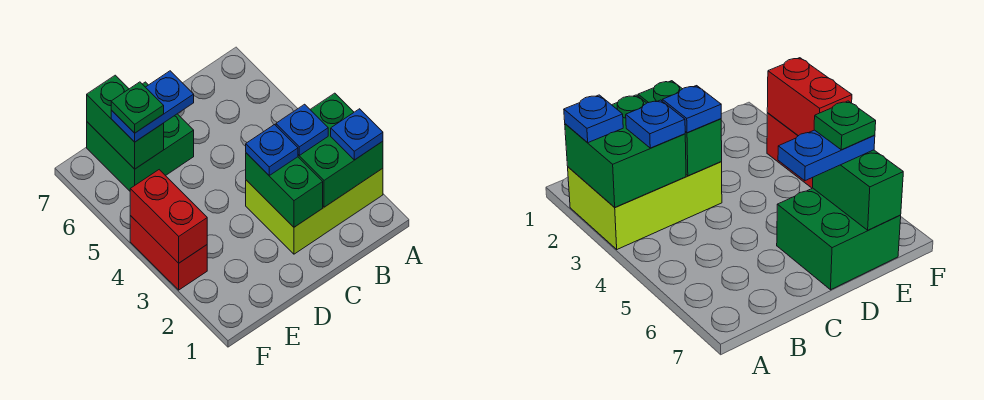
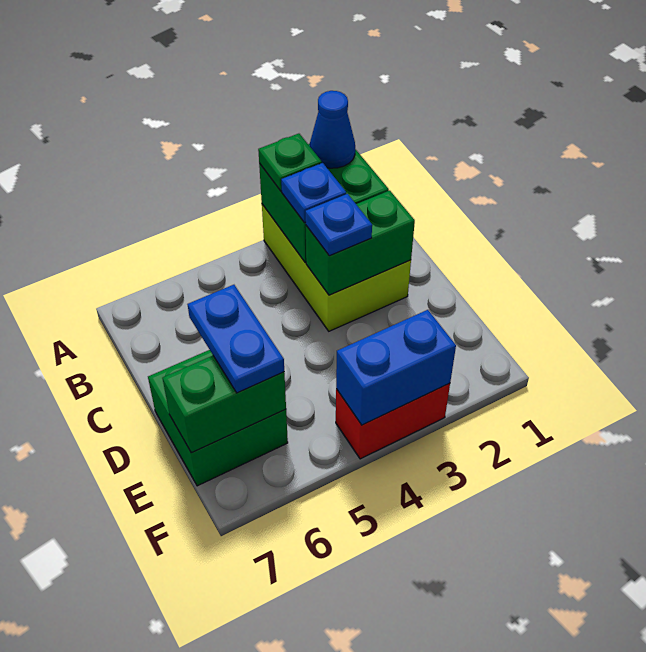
blue plate A2 level 3 -> blue cone A2 level 3
green plate E6 level 4 -> green plate A3 level 3
red brick F3:F4 level 2 -> blue brick F3:F4 level 2

